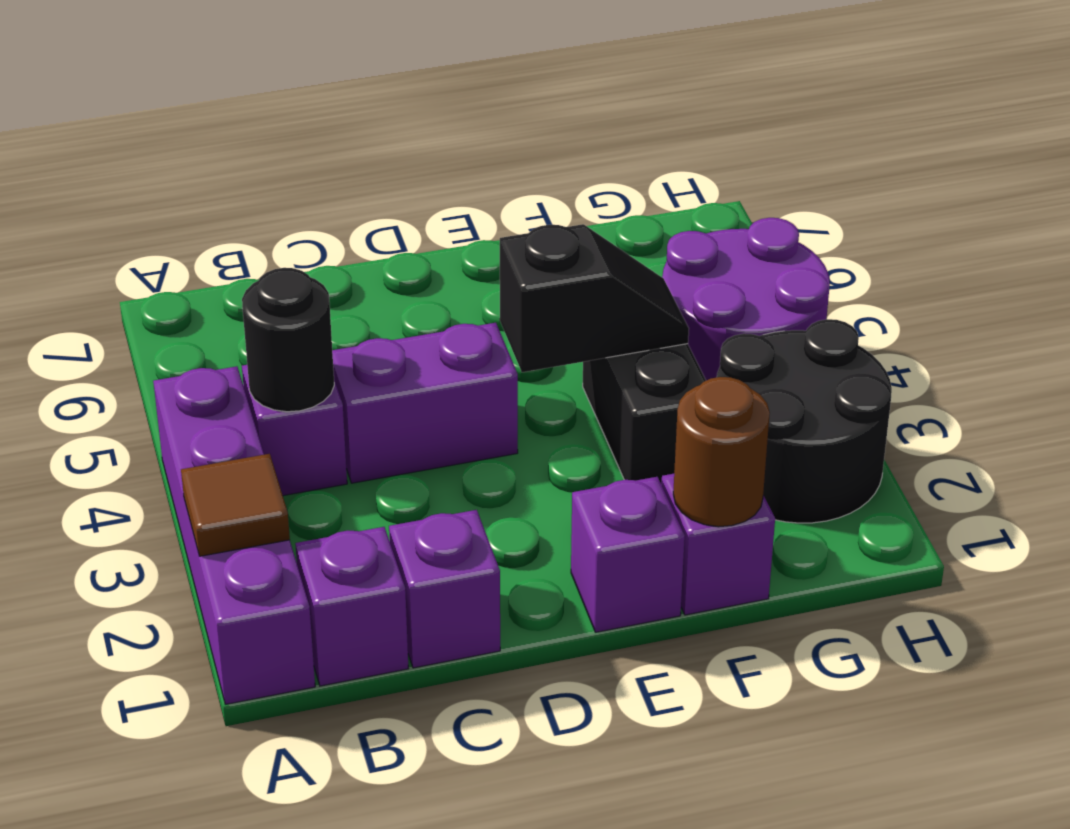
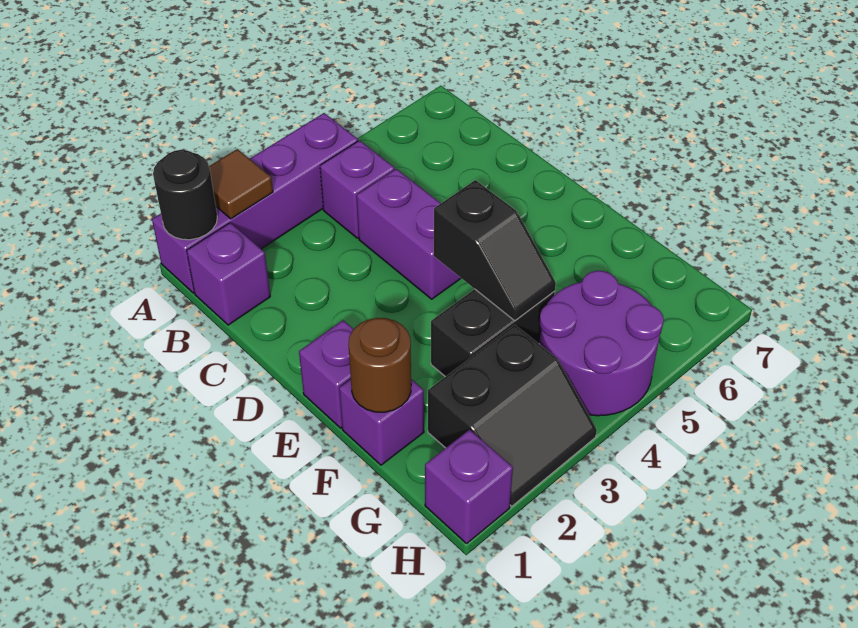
black round brick B4 level 2 -> black round brick A1 level 2
purple brick C1 level 1 -> purple brick H1 level 1
black round brick G2:H3 level 1 -> black slope G2:H3 level 1 top G

